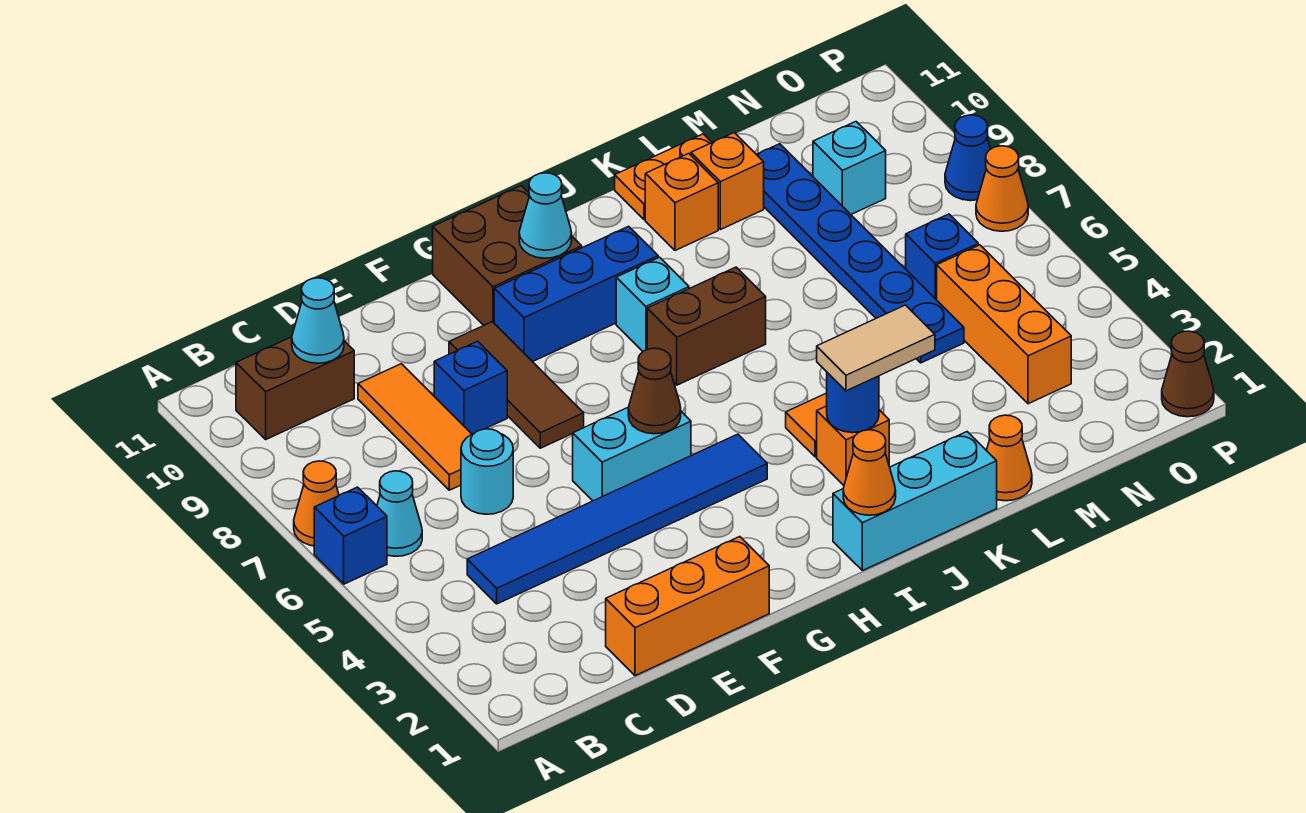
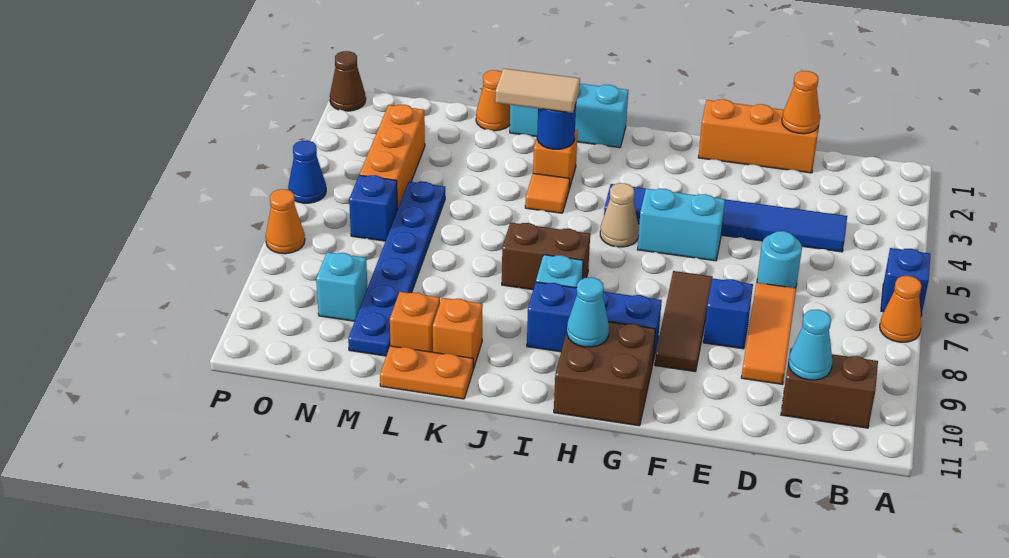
cyan cone B6 level 1 -> none
brown cone G5 level 2 -> none
none -> tan cone H5 level 1
orange cone I1 level 2 -> orange cone D1 level 2
blue cone P8 level 1 -> blue cone P5 level 1

